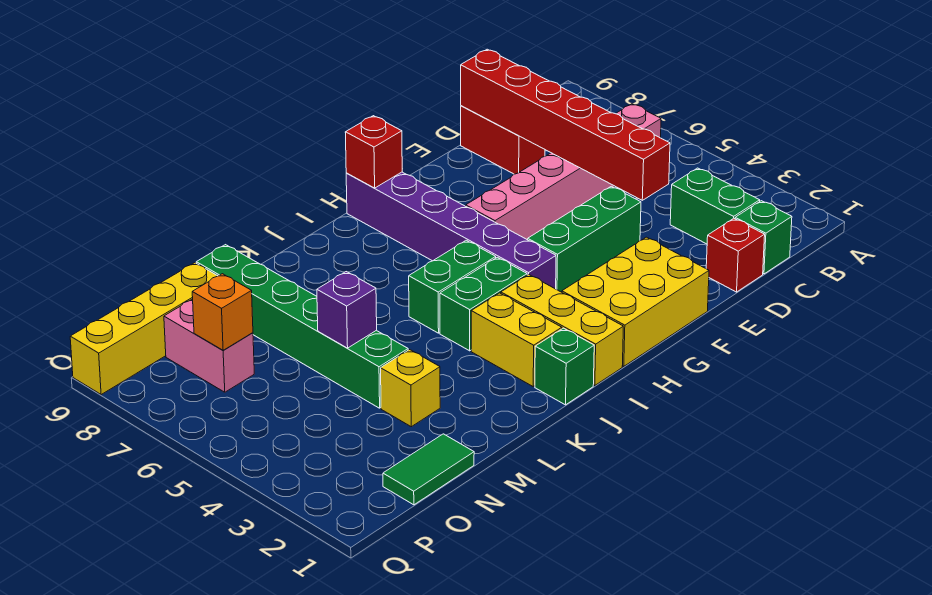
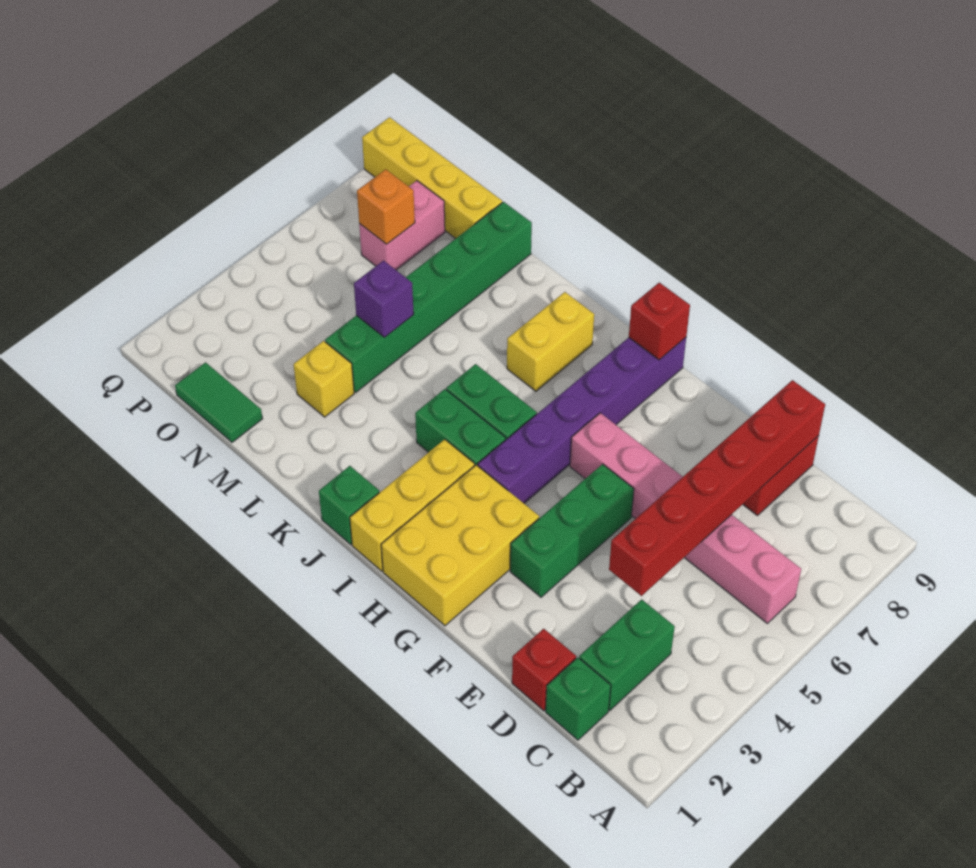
green brick E4:G4 level 1 -> green brick F3:F5 level 1
yellow brick F1:H2 level 1 -> yellow brick G1:H3 level 1
yellow brick J2:J3 level 1 -> yellow brick J7:J8 level 1

